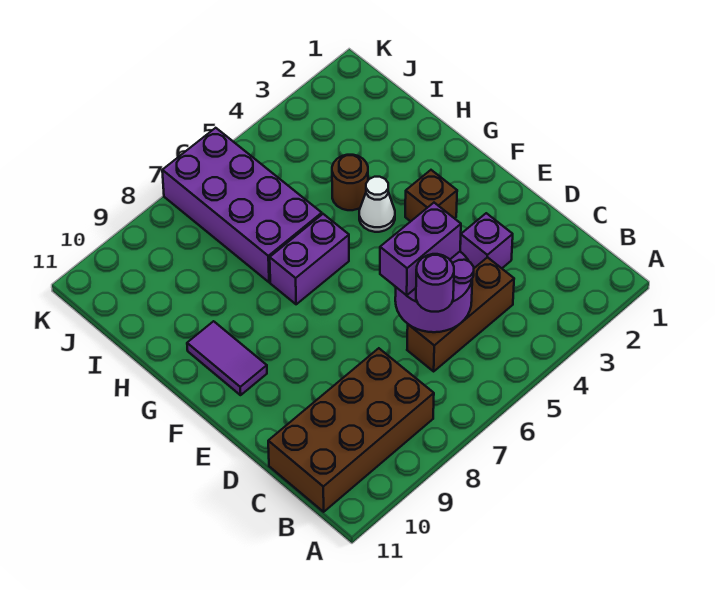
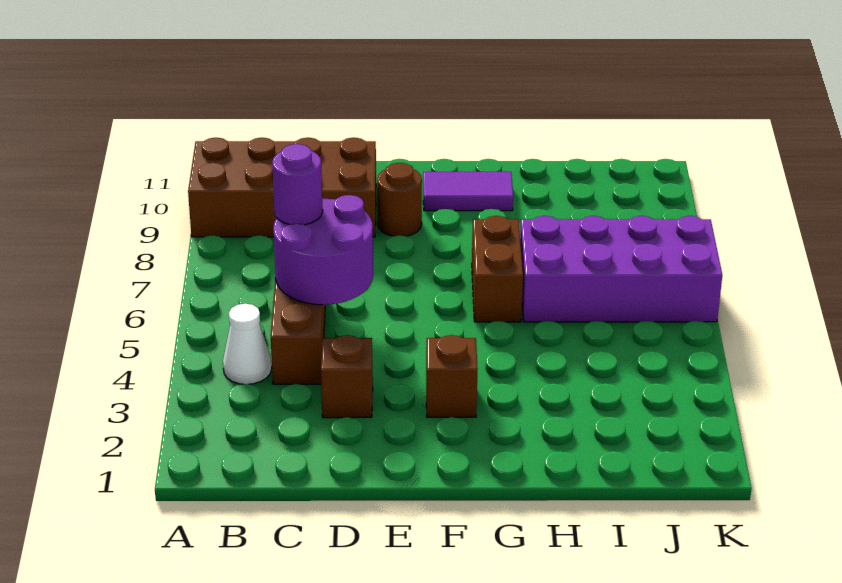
brown brick B8:C11 level 1 -> brown brick A9:D10 level 1
purple brick D3 level 1 -> brown brick D3 level 1
purple brick D5:D6 level 3 -> none
white cone G4 level 1 -> white cone B4 level 1
purple brick G6:G7 level 1 -> brown brick G6:G7 level 1
brown round brick H4 level 1 -> brown round brick E9 level 1

